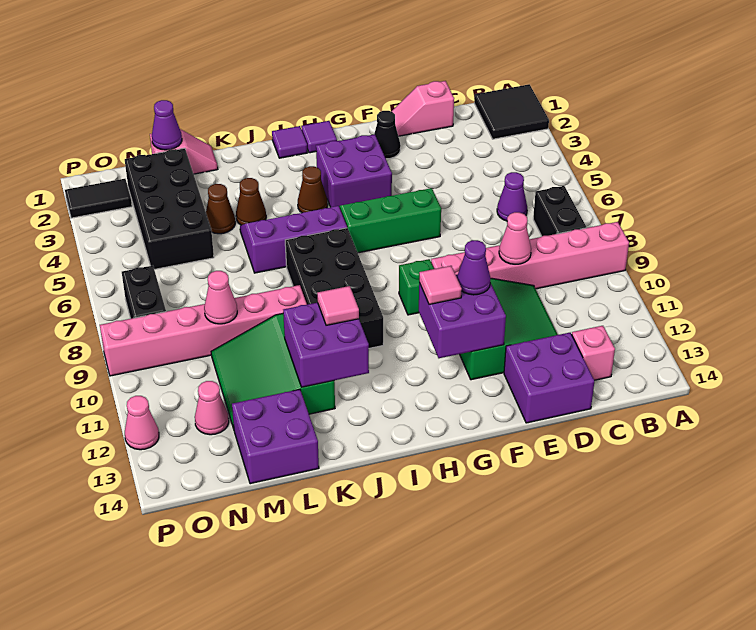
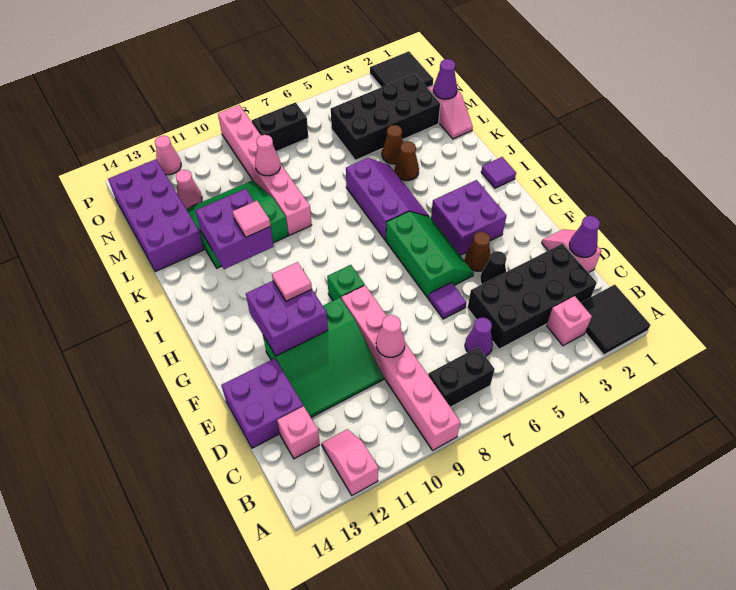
none -> pink slope A12:B12 level 1 top A
none -> pink brick B3 level 1
black cone F2 level 1 -> black cone E4 level 1
purple cone F11 level 3 -> purple cone D1 level 2
purple tile H1 level 1 -> purple tile E6 level 1
brown cone I4 level 1 -> brown cone F4 level 1
black brick I7:J10 level 1 -> black brick C2:D5 level 1
purple brick L13:M14 level 1 -> purple brick L13:O14 level 1
black tile O2:P2 level 1 -> black tile O1:P2 level 1

